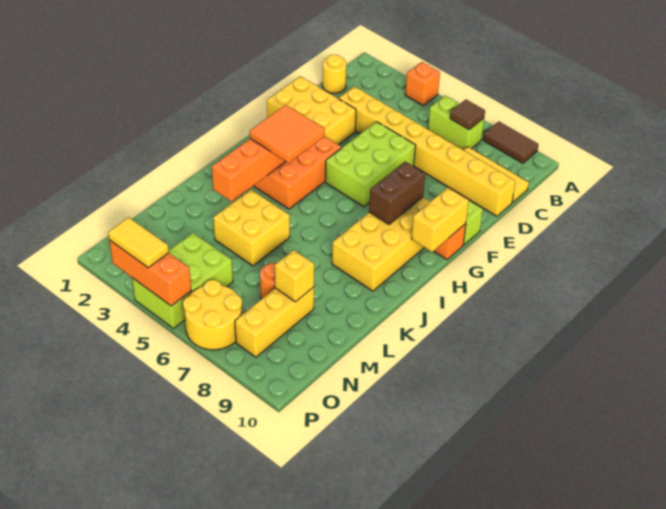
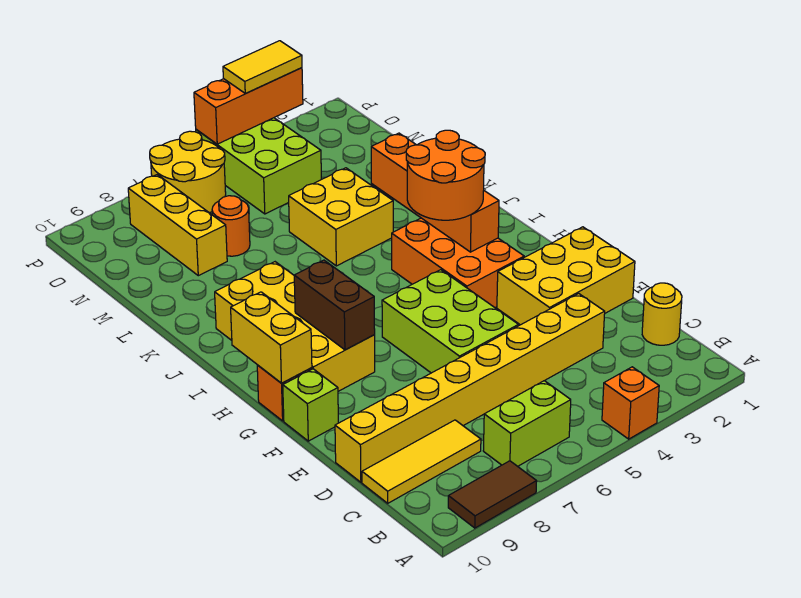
brown tile B7 level 2 -> none
orange tile H3:I4 level 3 -> orange round brick H3:I4 level 3
yellow brick M8 level 2 -> none

